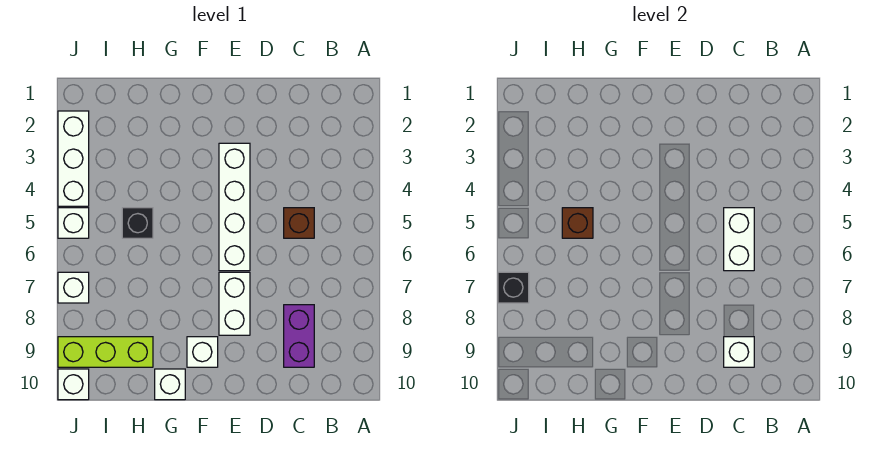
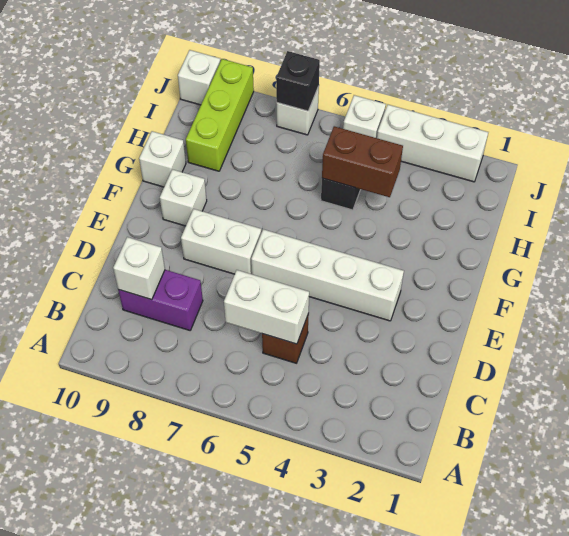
brown brick H5 level 2 -> brown brick H4:H5 level 2

